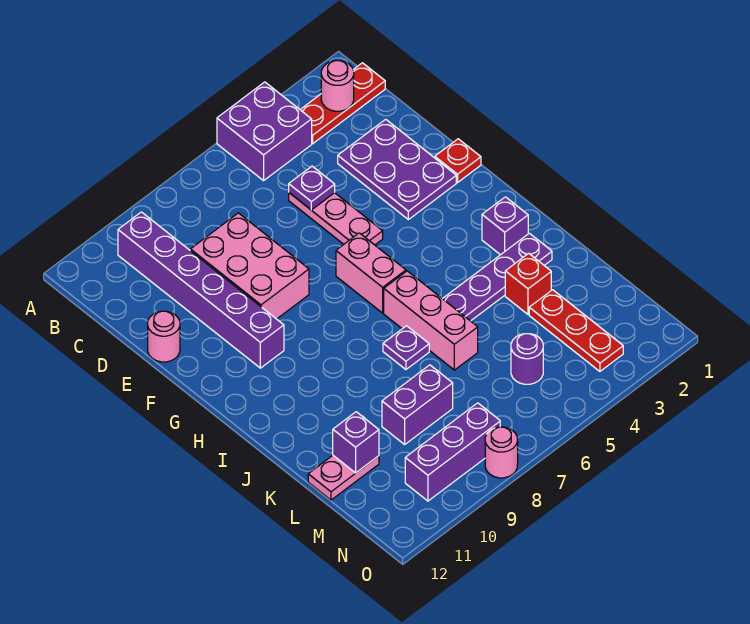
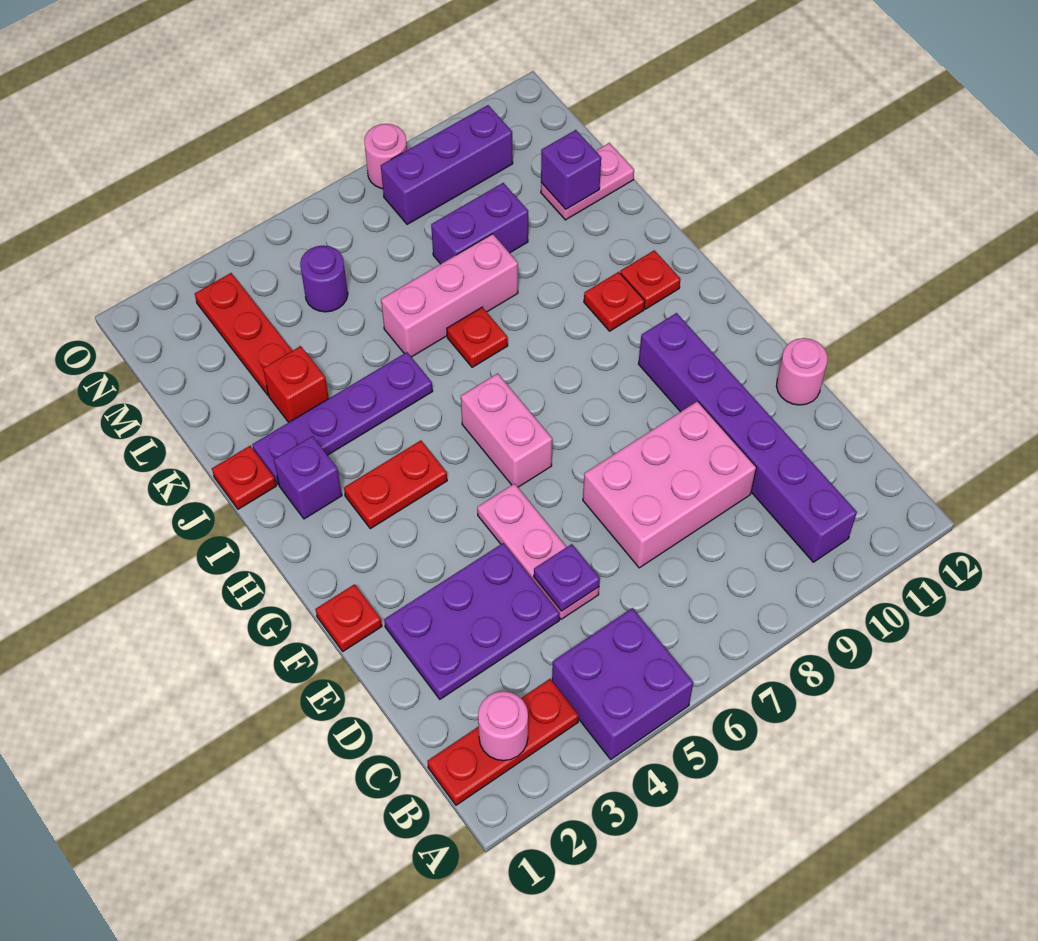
purple plate D2:F3 level 1 -> purple plate D2:E4 level 1
pink brick D8:F9 level 1 -> pink brick D7:E9 level 1
none -> red plate H3:H4 level 1
pink brick I6:K6 level 1 -> pink brick K6:K8 level 1
none -> red plate I10 level 1
none -> red plate I11 level 1
none -> red plate J1 level 1
purple plate J7 level 1 -> red plate J7 level 1

